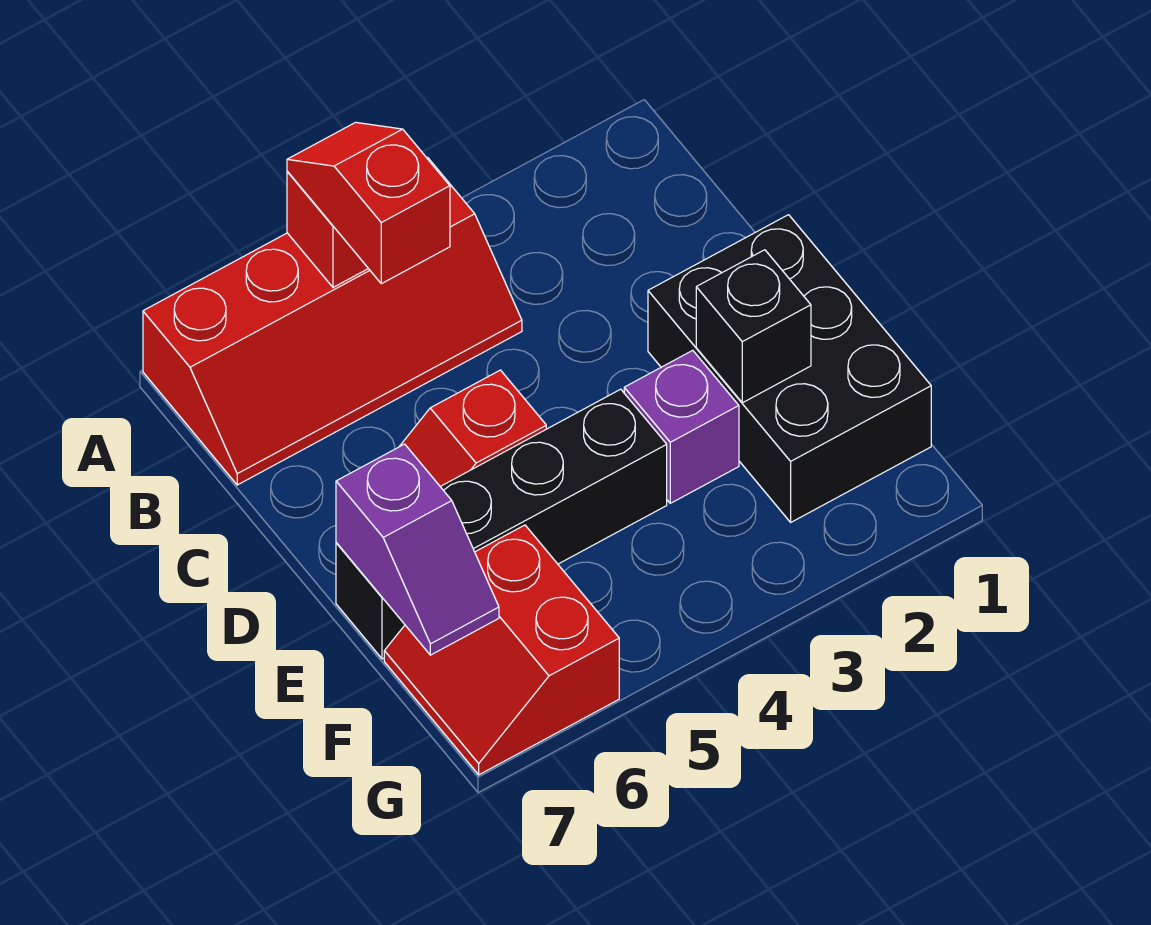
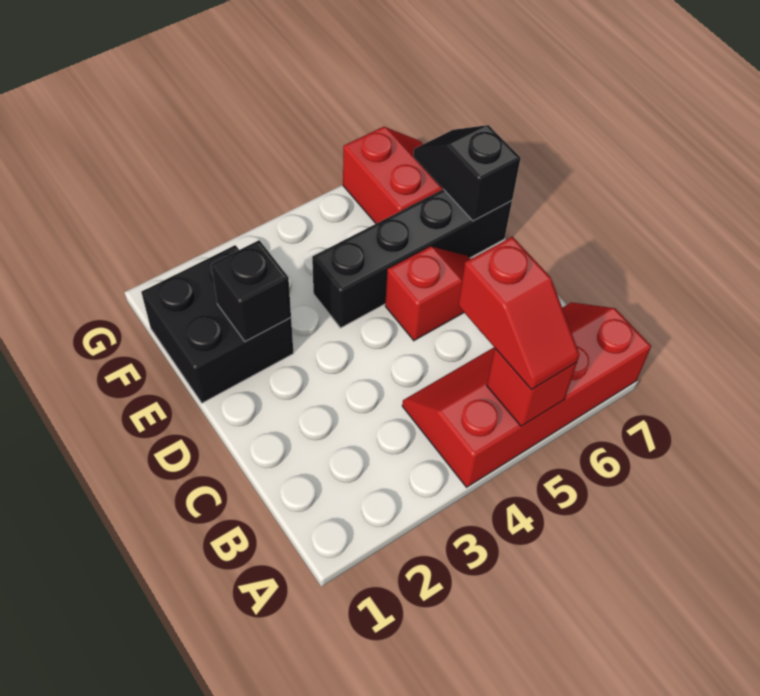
black brick D1:F2 level 1 -> black brick E1:F2 level 1
purple brick E3 level 1 -> none
purple slope E7:F7 level 2 top E -> black slope E7:F7 level 2 top E

